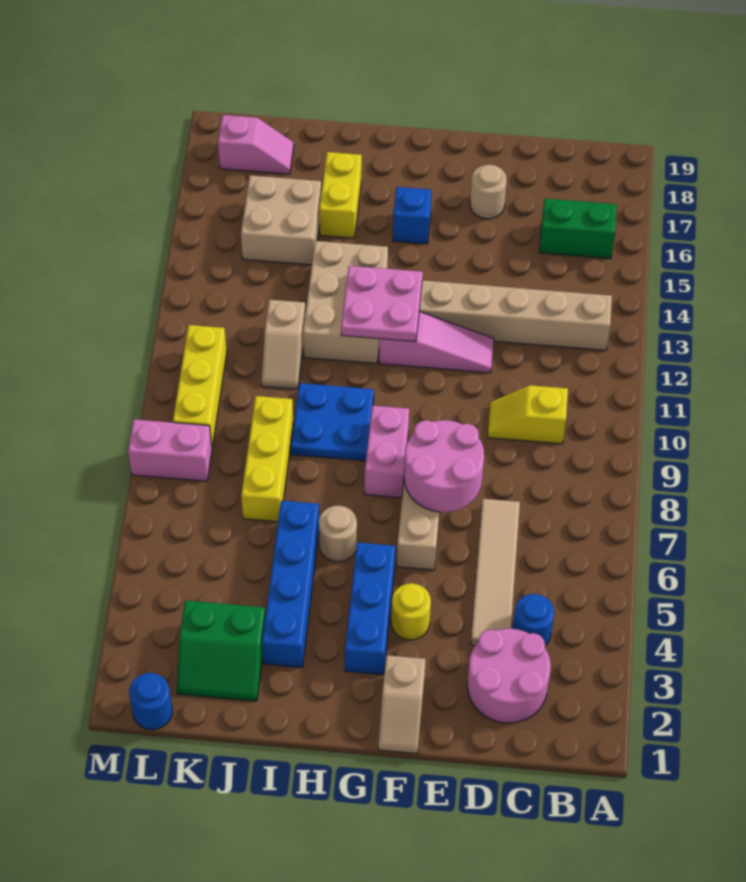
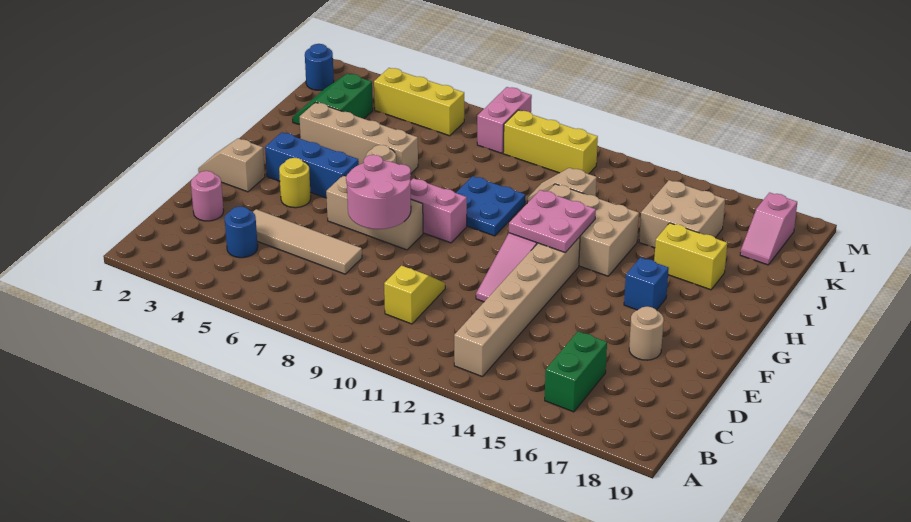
pink round brick C2:D3 level 1 -> pink round brick D2 level 1
blue brick I3:I6 level 1 -> tan brick I3:I6 level 1
yellow brick J7:J9 level 1 -> yellow brick L4:L6 level 1

